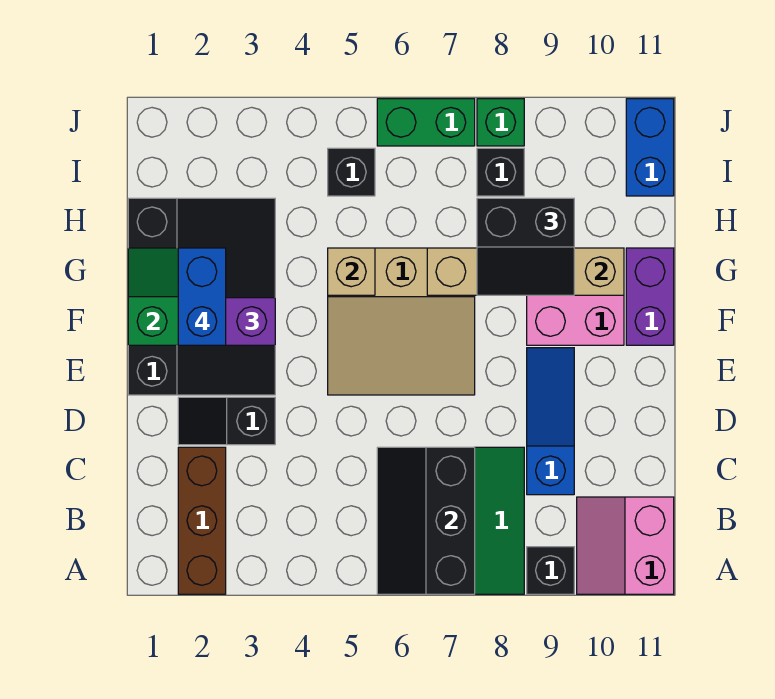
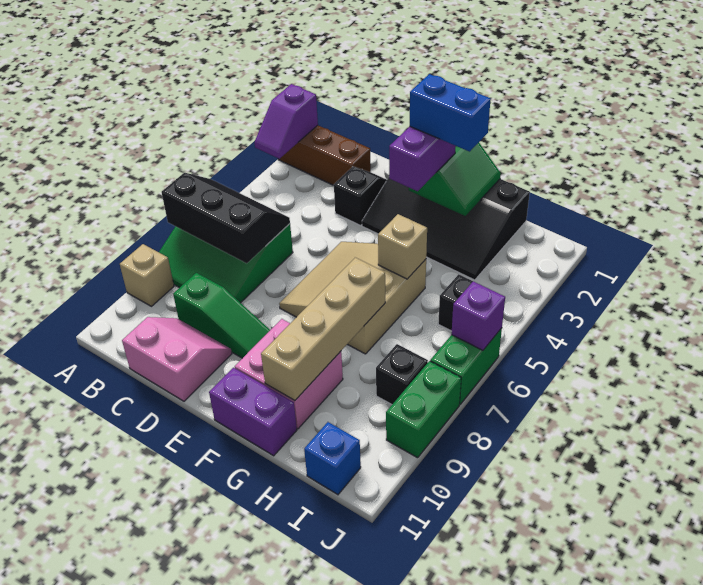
none -> purple slope A2:A3 level 2 top 2
black brick A9 level 1 -> tan brick A9 level 1
pink slope A10:B11 level 1 top 11 -> pink slope C10:D11 level 1 top 11
blue slope C9:E9 level 1 top C -> green slope C9:E9 level 1 top C
black slope G8:H9 level 3 top H -> none
blue brick I11:J11 level 1 -> blue brick I11 level 1
none -> purple brick J6 level 2
green brick J8 level 1 -> green brick J8:J9 level 1

